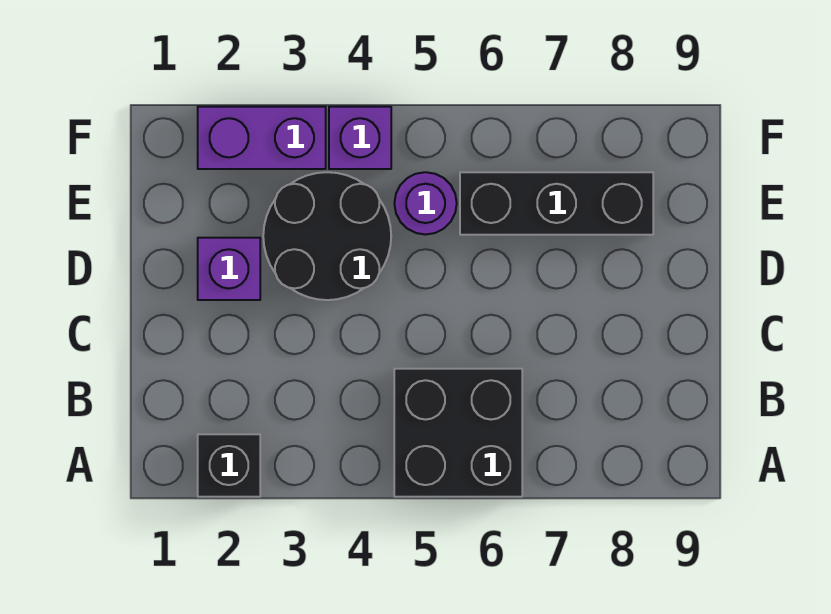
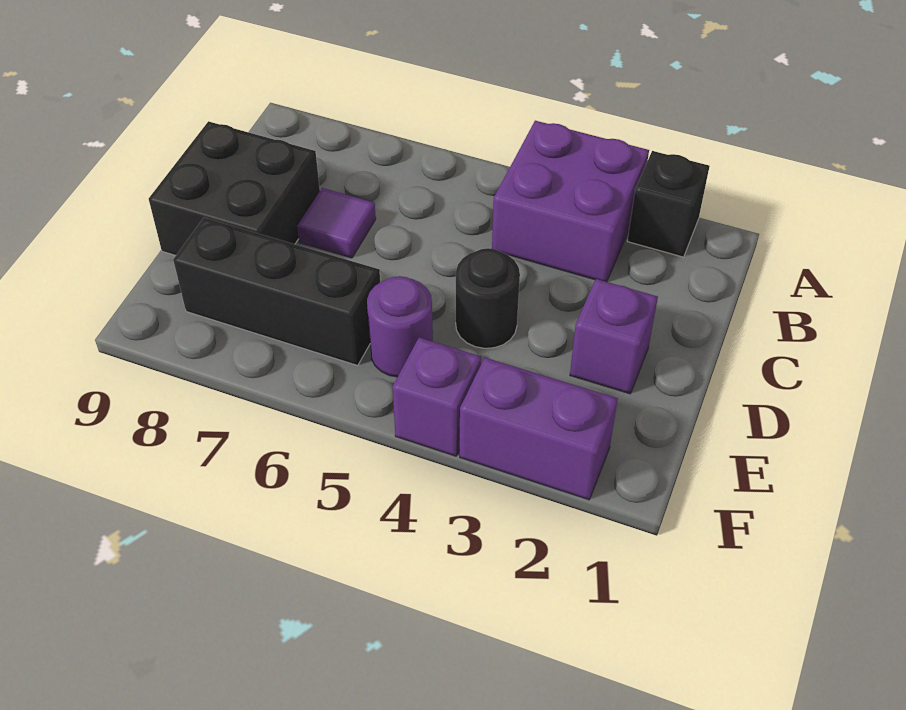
none -> purple brick A3:B4 level 1
black brick A5:B6 level 1 -> black brick C8:D9 level 1
none -> purple tile C7 level 1
black round brick D3:E4 level 1 -> black round brick D4 level 1

